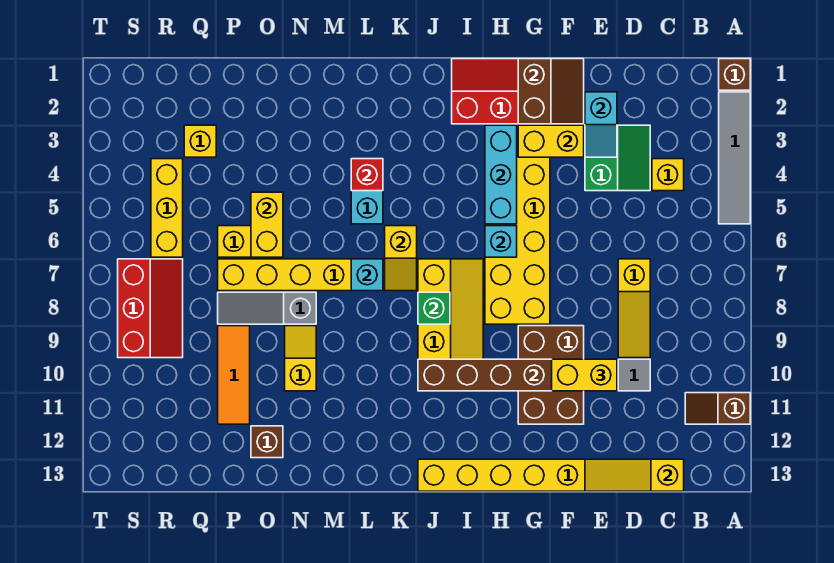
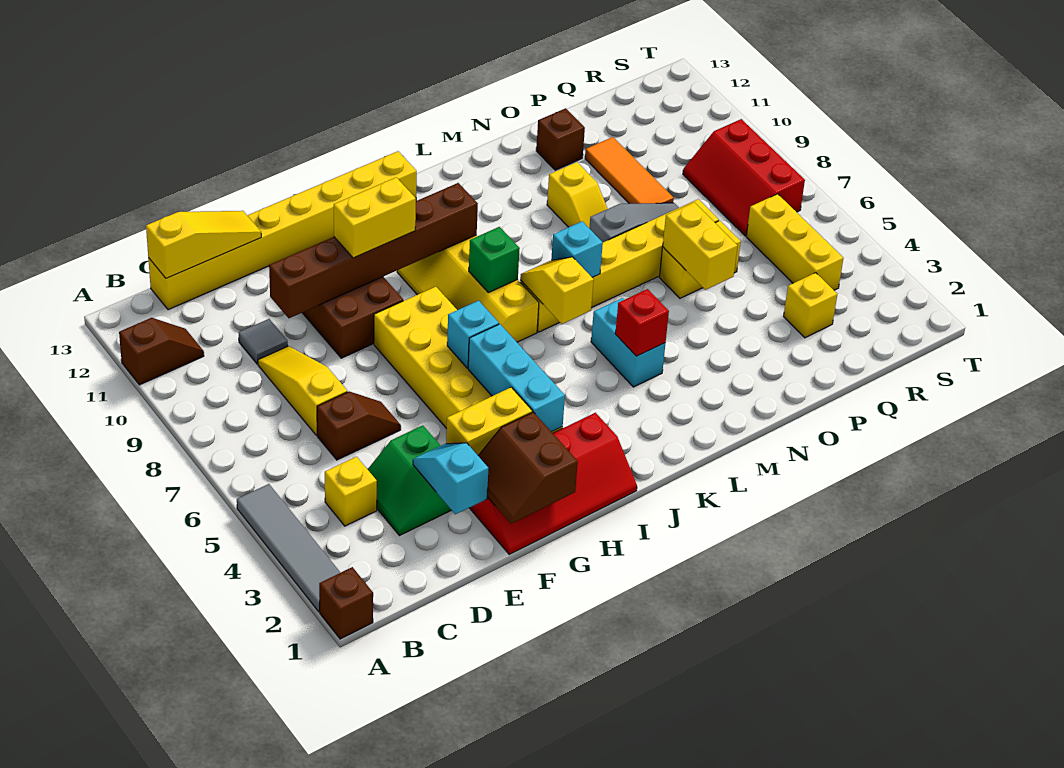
none -> brown slope D6:E6 level 1 top D
yellow brick E10:F10 level 3 -> yellow brick G10:H10 level 3

